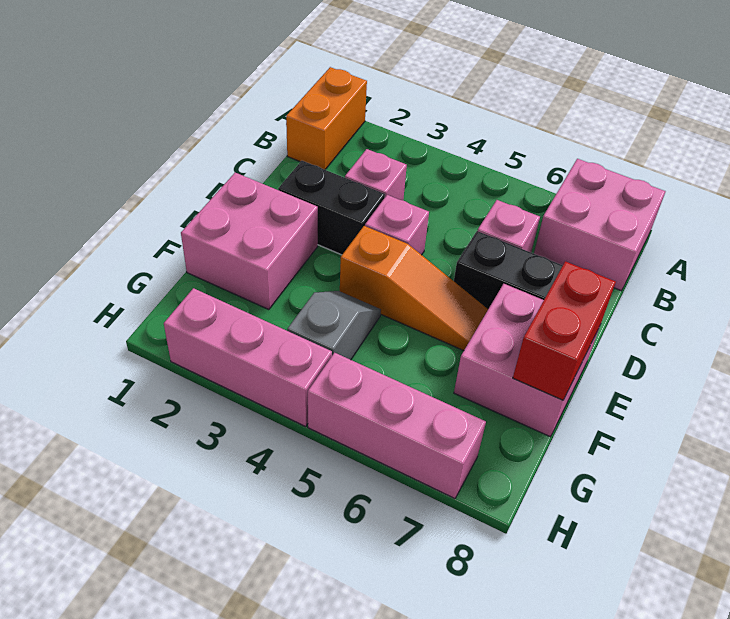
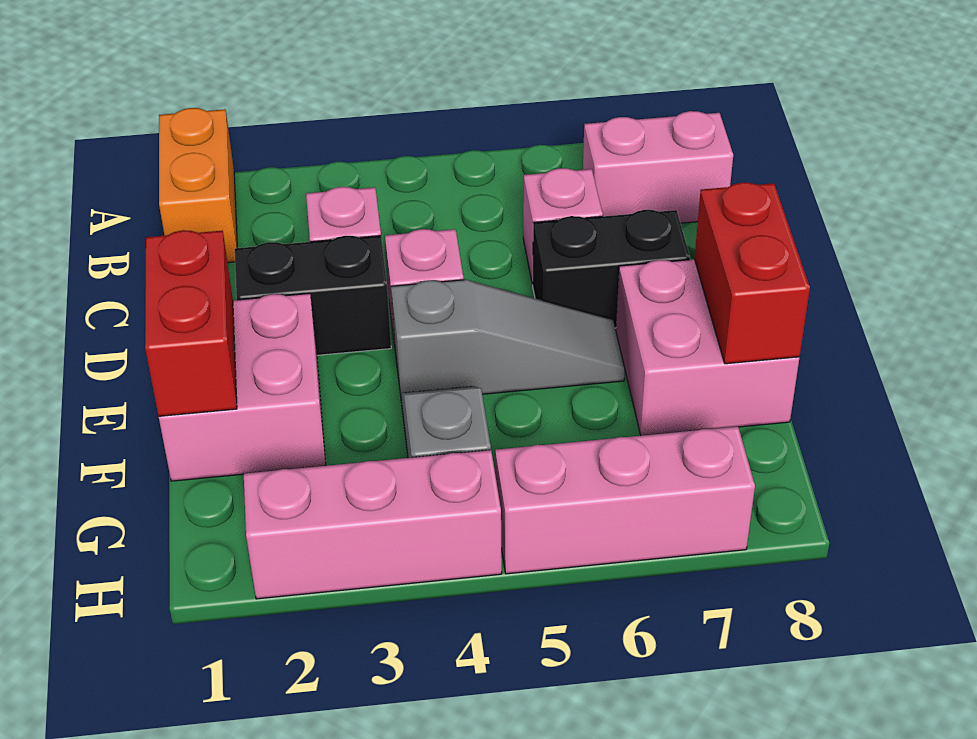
pink brick A7:B8 level 1 -> pink brick B7:B8 level 1
none -> red brick E1:F1 level 2
orange slope E4:E6 level 1 top 4 -> grey slope E4:E6 level 1 top 4

